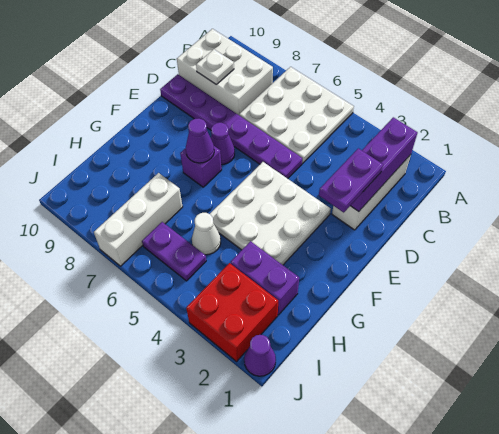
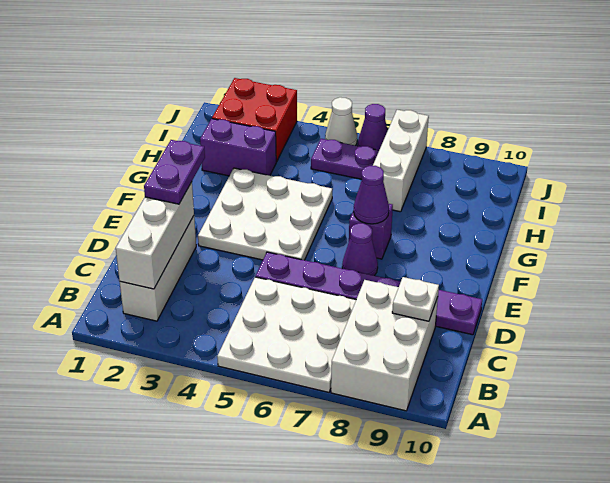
purple brick B2:D2 level 2 -> white brick B2:D2 level 2
white brick B8:C10 level 1 -> white brick A8:C9 level 1
white cone H5 level 1 -> white cone J5 level 1
purple cone J1 level 1 -> purple cone J6 level 1

